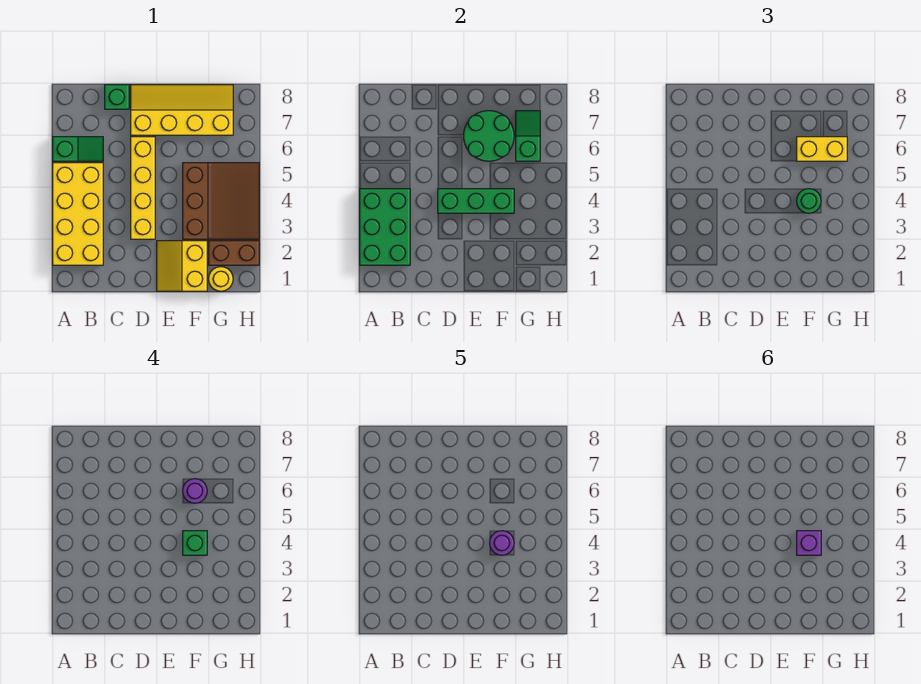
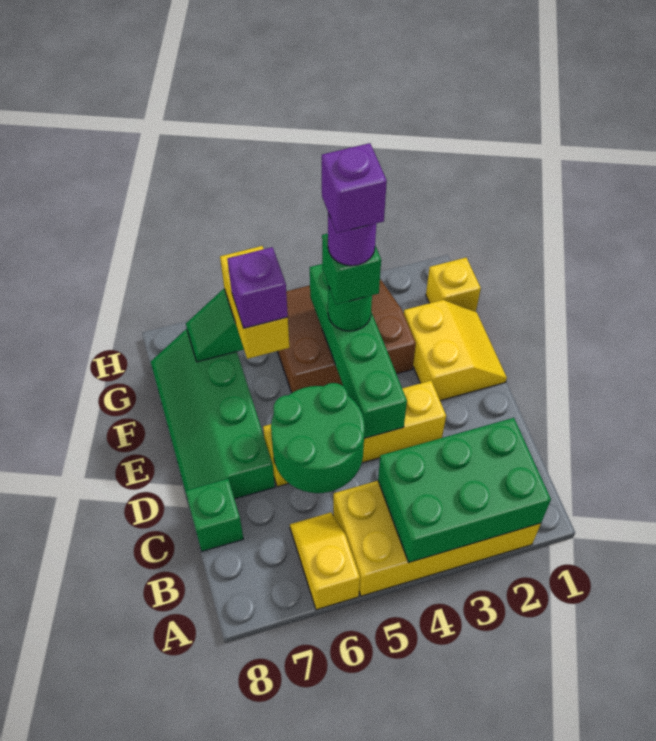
green slope A6:B6 level 1 top A -> yellow slope A6:B6 level 1 top A
green brick D4:F4 level 2 -> green brick D4:G4 level 2
yellow slope D7:G8 level 1 top 7 -> green slope D7:G8 level 1 top 7
yellow slope E1:F2 level 1 top F -> yellow slope E1:F2 level 1 top 2
green round brick E6:F7 level 2 -> green round brick C5:D6 level 2
purple round brick F6 level 4 -> purple brick F6 level 4
yellow round brick G1 level 1 -> yellow brick G1 level 1
brown brick G2:H2 level 1 -> none

